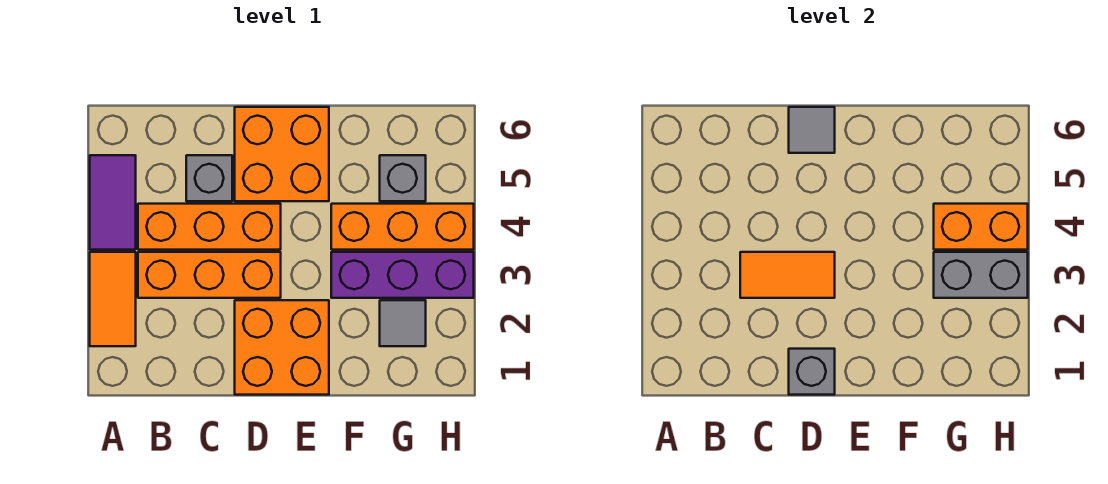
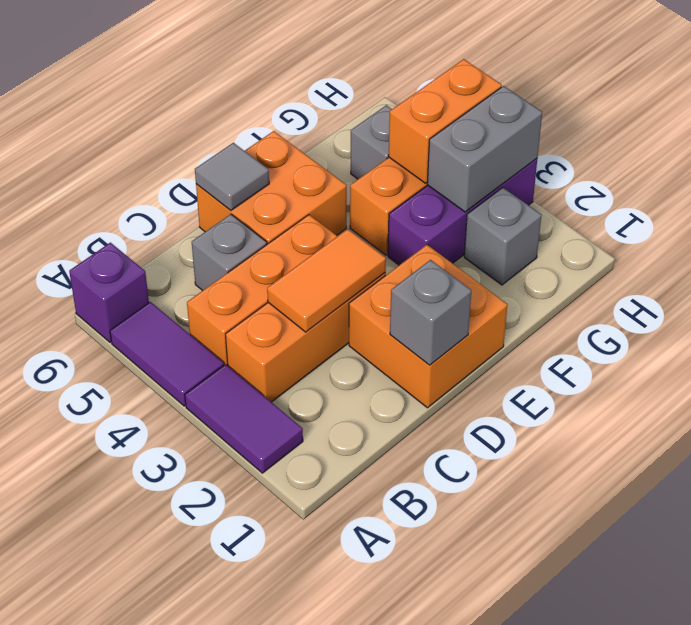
orange tile A2:A3 level 1 -> purple tile A2:A3 level 1
none -> purple brick A6 level 1
grey tile G2 level 1 -> grey brick G2 level 1

